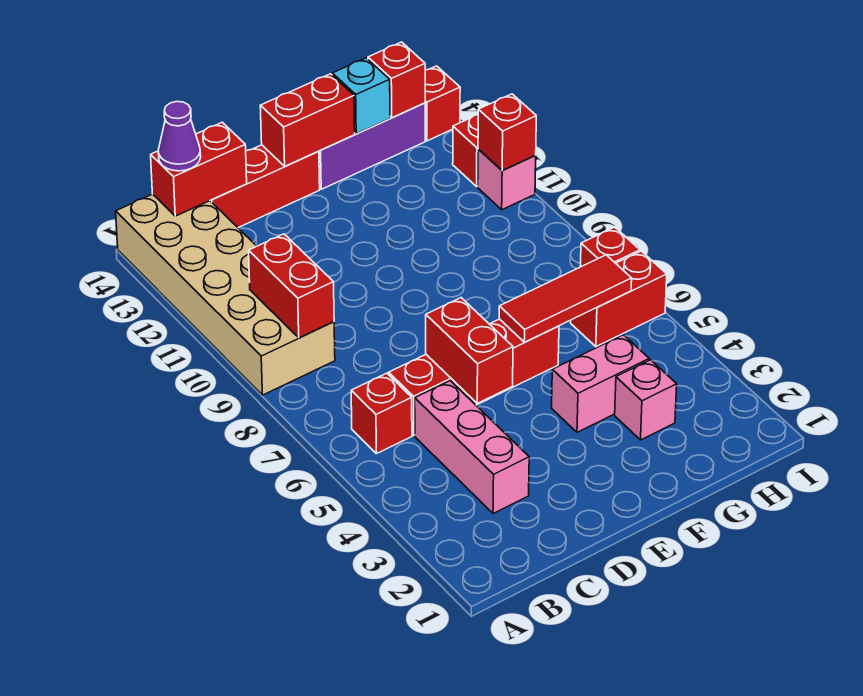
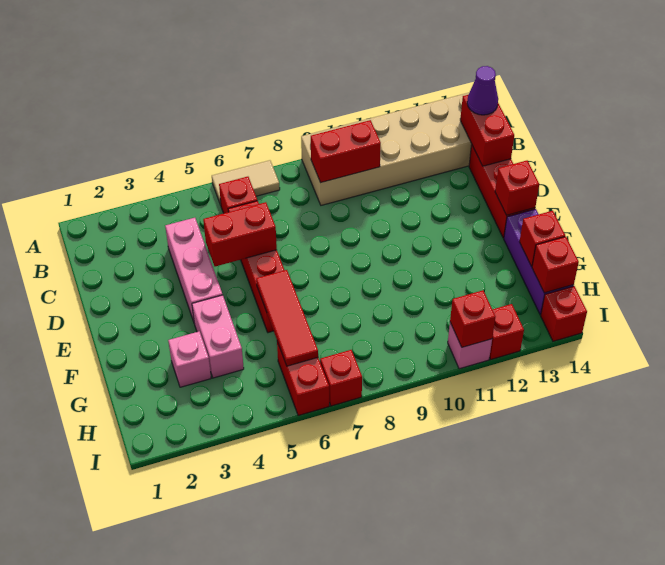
none -> tan tile A6:A7 level 1
pink brick C3:C5 level 1 -> pink brick C4:E4 level 1
red brick E14:F14 level 2 -> red brick E14 level 2
cyan brick G14 level 2 -> red brick G14 level 2

